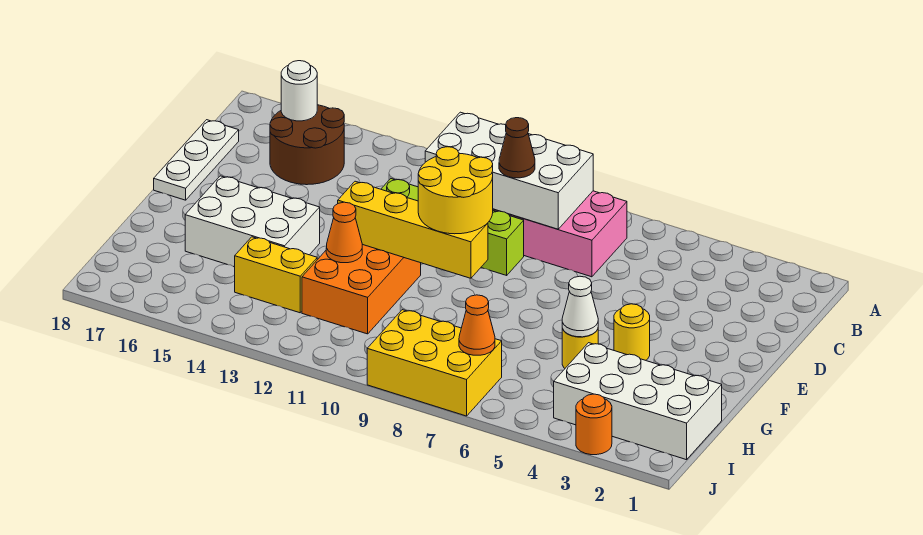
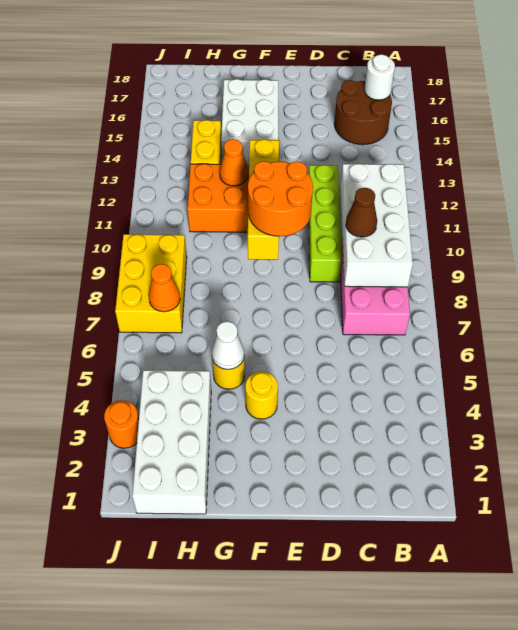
white plate C18:E18 level 1 -> none
yellow round brick E9:F10 level 3 -> orange round brick E9:F10 level 3

